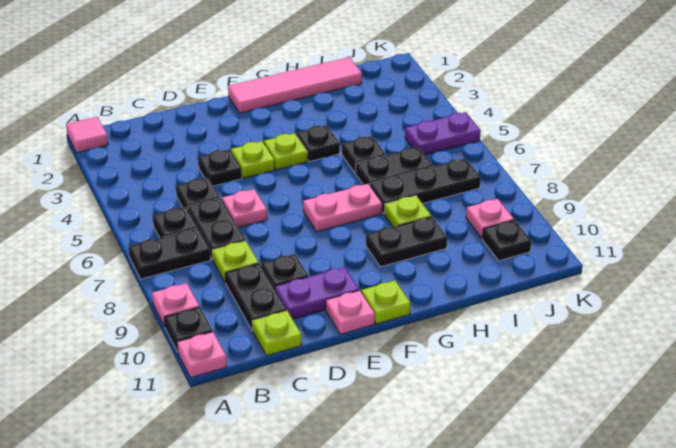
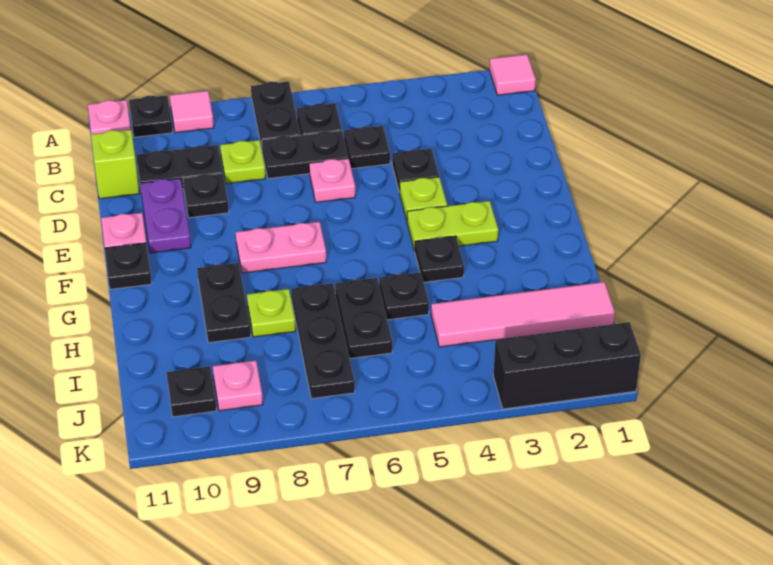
pink plate A9 level 1 -> pink tile A9 level 1
lime plate C11 level 1 -> lime brick C11 level 1
pink tile F1:I1 level 1 -> pink tile I1:I4 level 1
lime plate F4 level 1 -> lime plate F3:F4 level 1
pink plate F7:G7 level 1 -> pink plate F7:F8 level 1
lime plate F11 level 1 -> black plate F11 level 1
purple plate J5:K5 level 1 -> none
none -> black brick K1:K3 level 1

